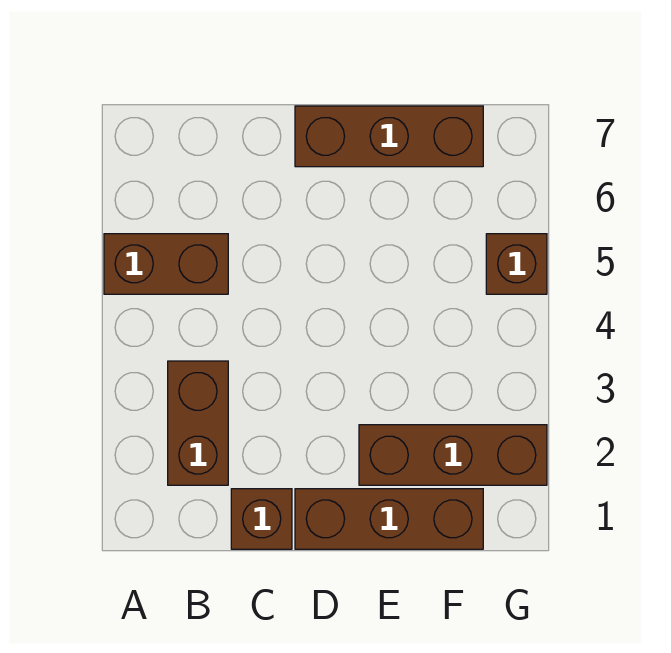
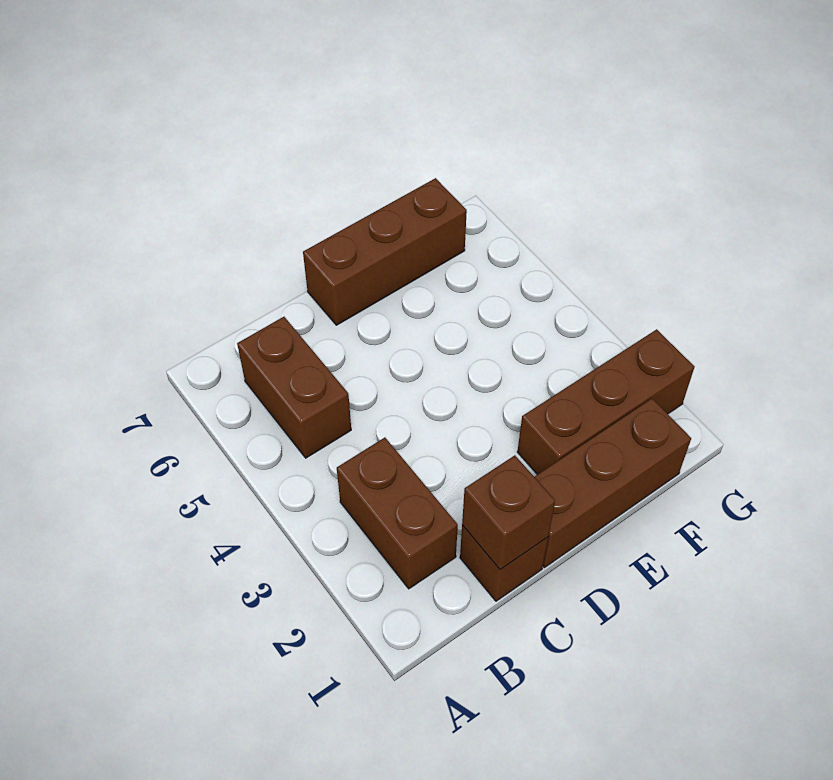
brown brick A5:B5 level 1 -> brown brick B5:B6 level 1
brown brick G5 level 1 -> brown brick C1 level 2

